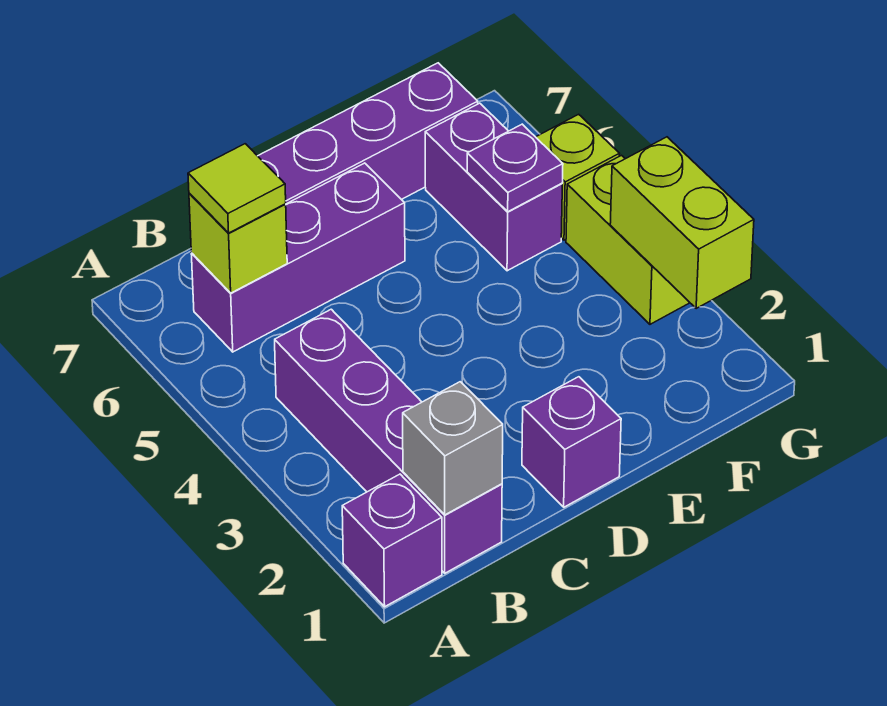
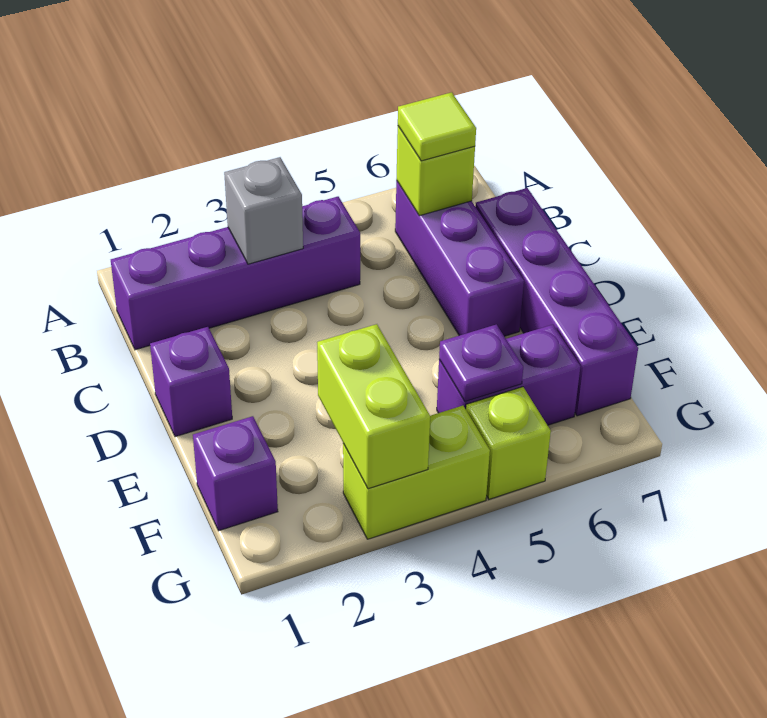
purple brick A1 level 1 -> purple brick F1 level 1
grey brick B1 level 2 -> grey brick B3 level 2
lime brick G2:G3 level 2 -> lime brick F3:G3 level 2

